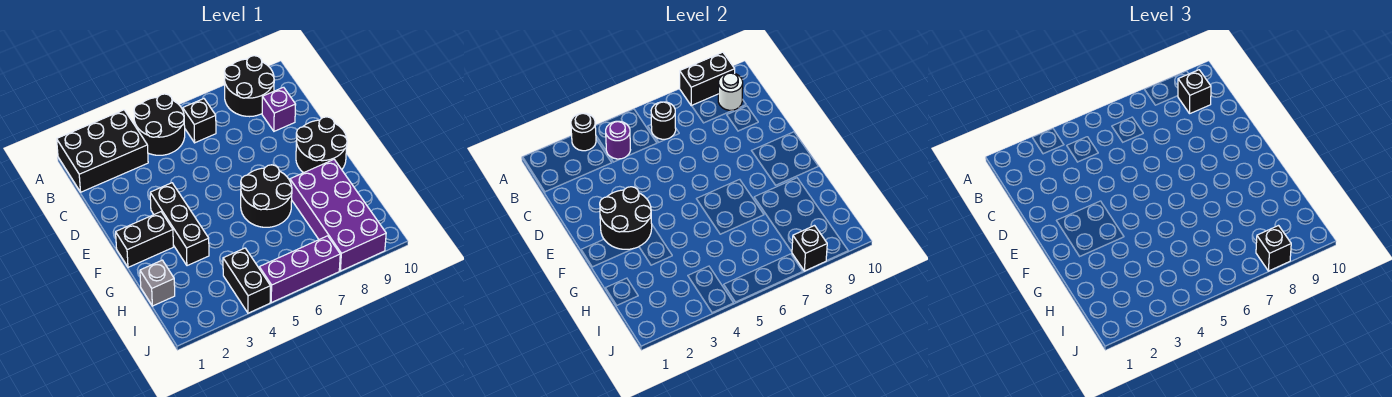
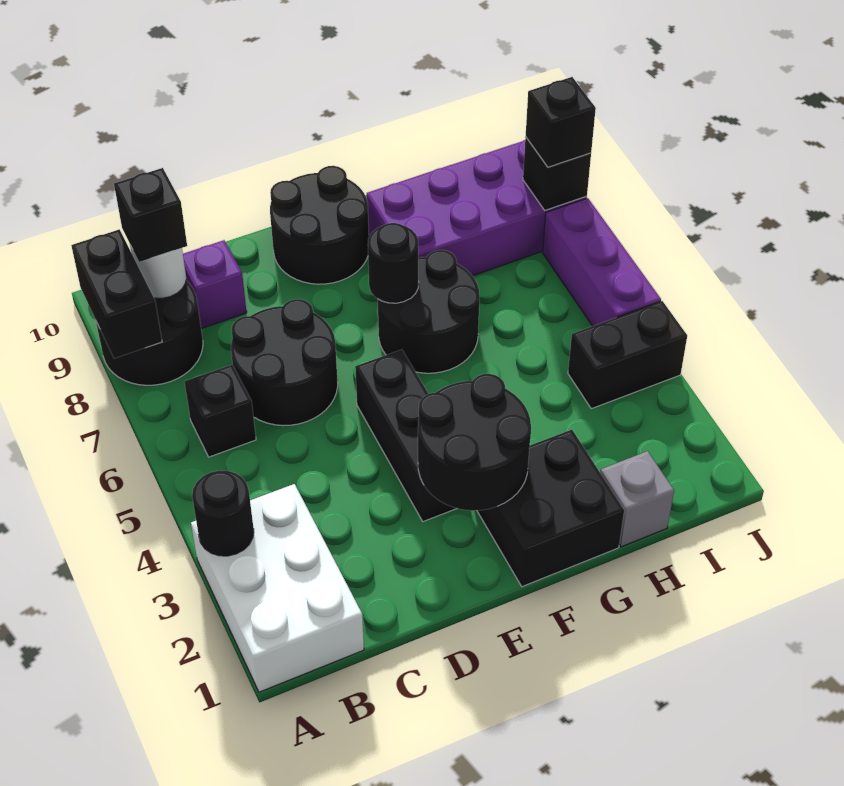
black brick A1:B3 level 1 -> white brick A1:B3 level 1
black round brick A4:B5 level 1 -> black round brick C6:D7 level 1
purple round brick B4 level 2 -> none
black round brick B6 level 2 -> black round brick F7 level 2
black brick E3:G3 level 1 -> black brick E3:E5 level 1
black brick F1:F2 level 1 -> black brick F1:G2 level 1

